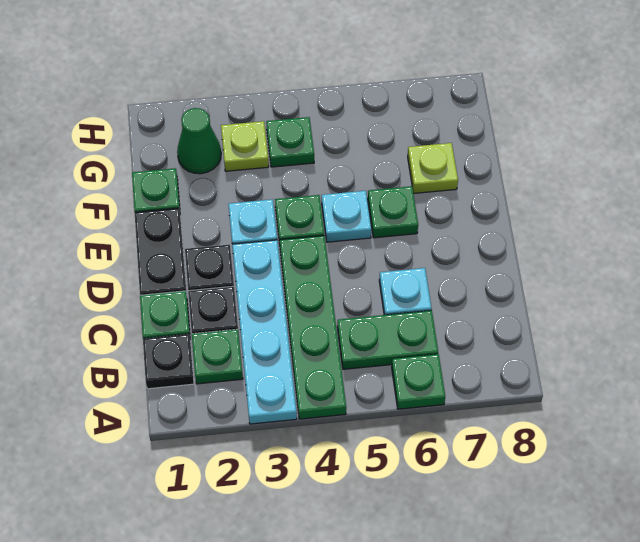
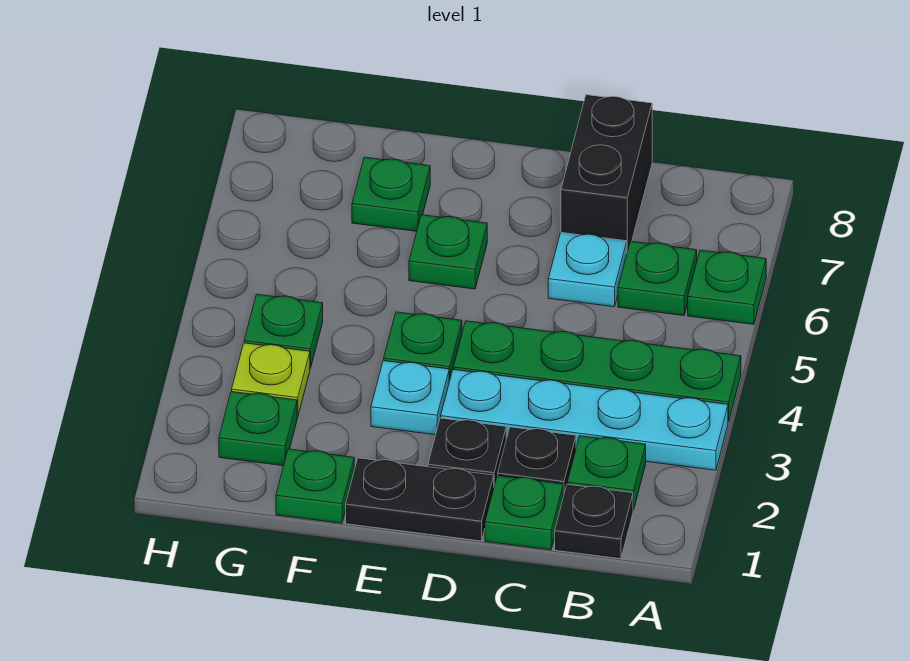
green plate B5:B6 level 1 -> green plate B6 level 1
none -> black brick C7:C8 level 1
cyan plate E5 level 1 -> none
lime plate F7 level 1 -> green plate F7 level 1
green cone G2 level 1 -> green plate G2 level 1

